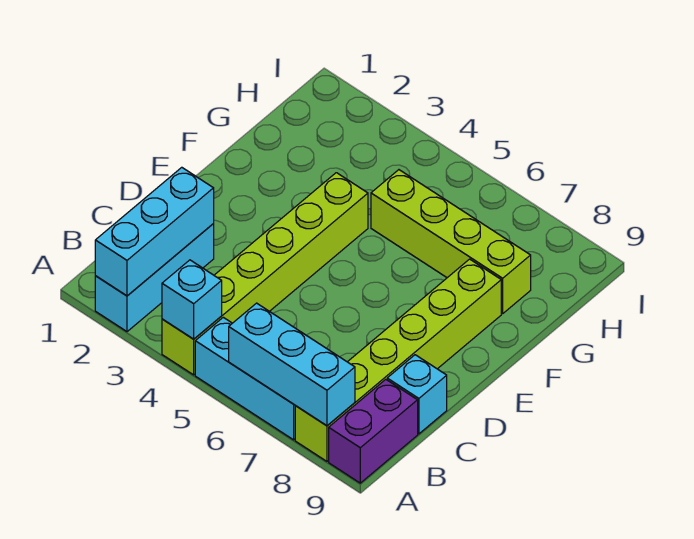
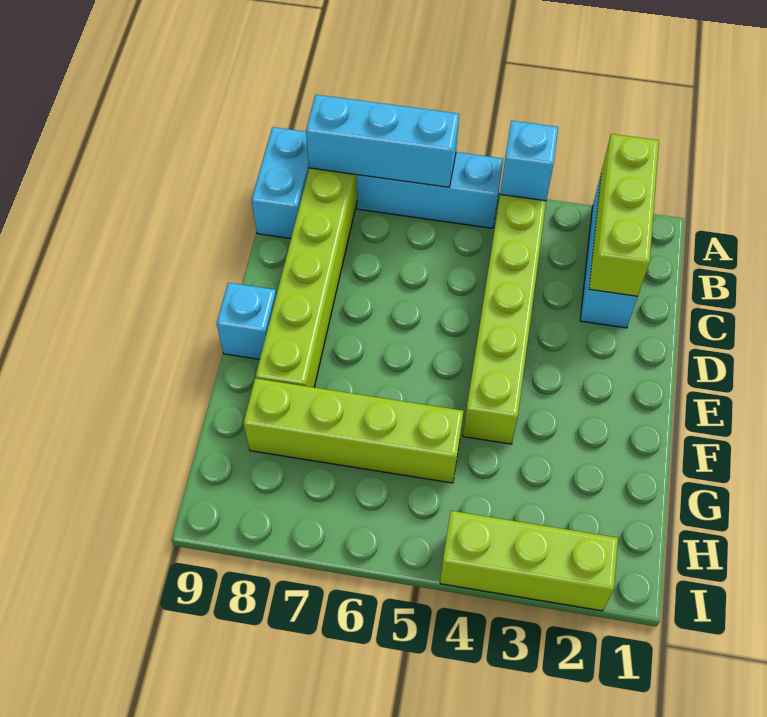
cyan brick A2:C2 level 2 -> lime brick A2:C2 level 2
purple brick A9:B9 level 1 -> cyan brick A9:B9 level 1
cyan brick C9 level 1 -> cyan brick E9 level 1
none -> lime brick I2:I4 level 1

